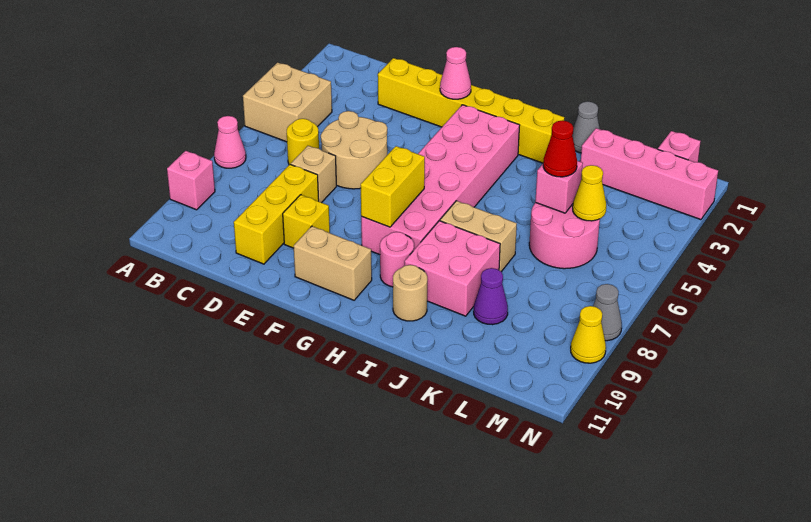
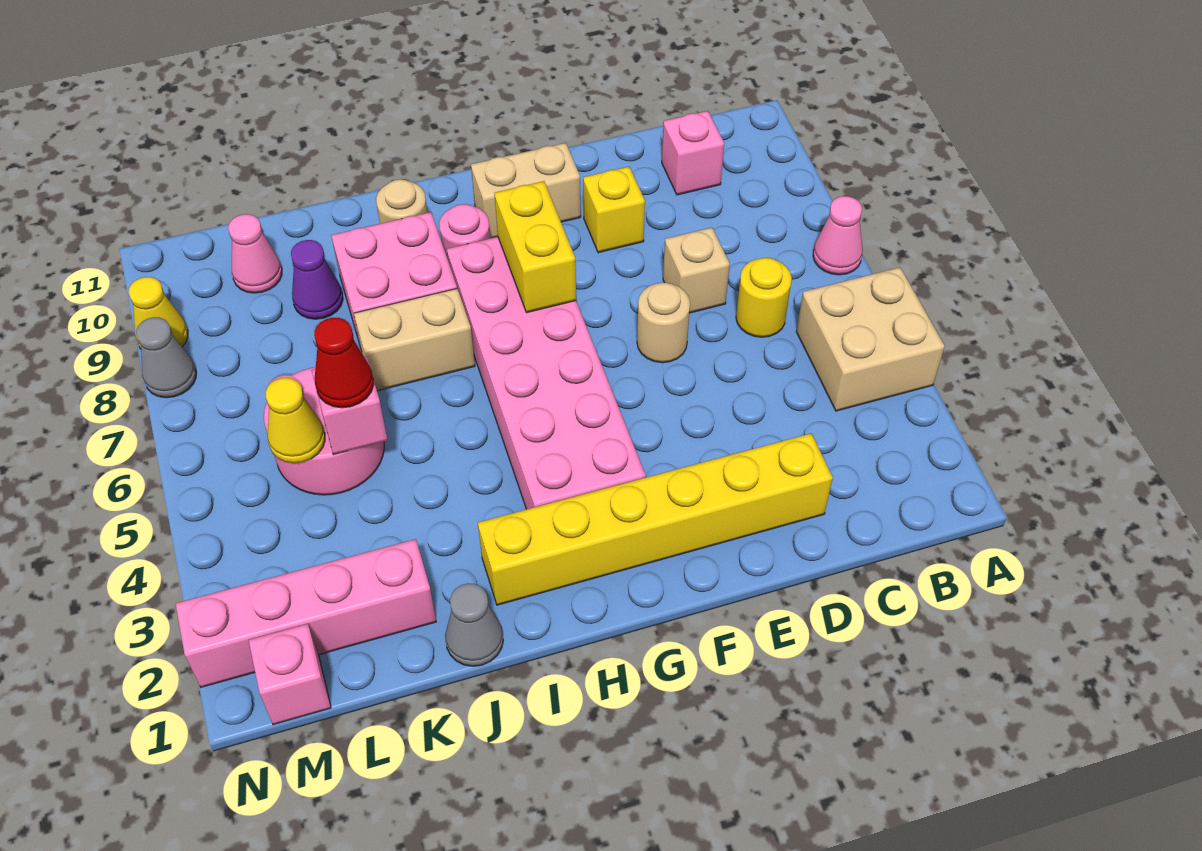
pink brick A9 level 1 -> pink brick C10 level 1
tan round brick D5:E6 level 1 -> tan round brick E6 level 1
yellow brick D8:D10 level 1 -> none
pink cone F2 level 2 -> pink cone L10 level 1

